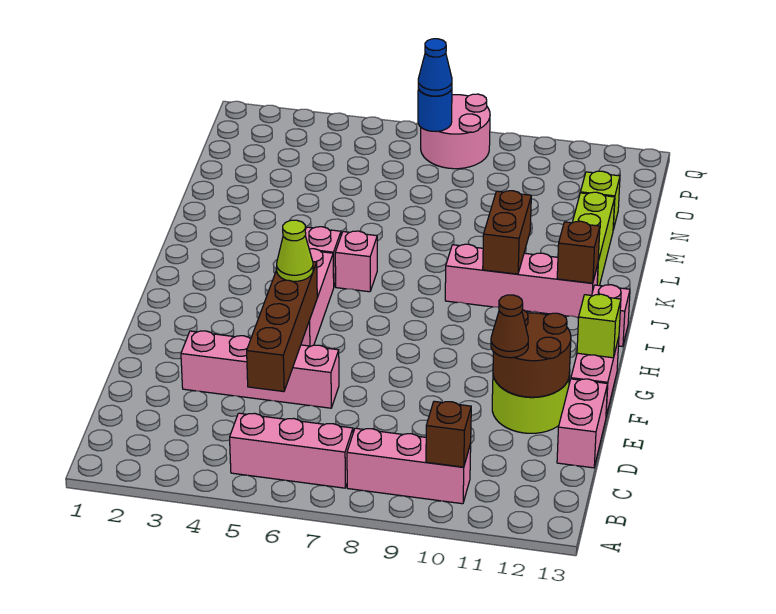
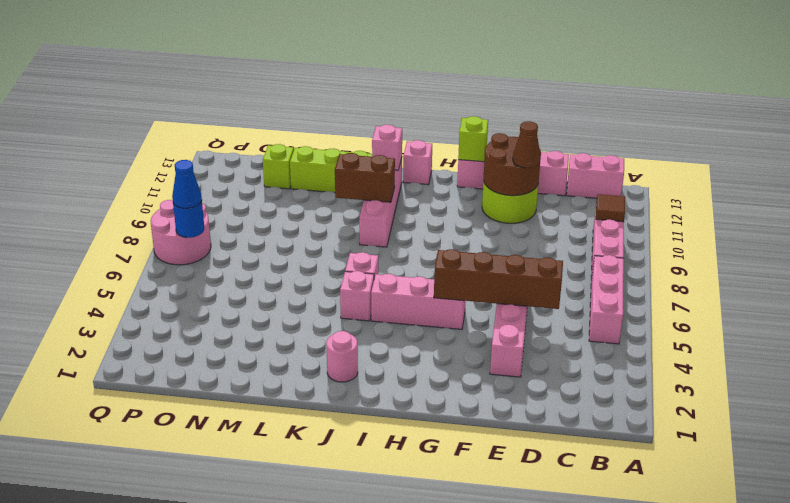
brown brick B10 level 2 -> brown tile B10 level 2
none -> pink brick B13:C13 level 1
lime cone G5 level 3 -> none
none -> pink round brick J2 level 1
brown brick J12 level 2 -> pink brick J12 level 2

